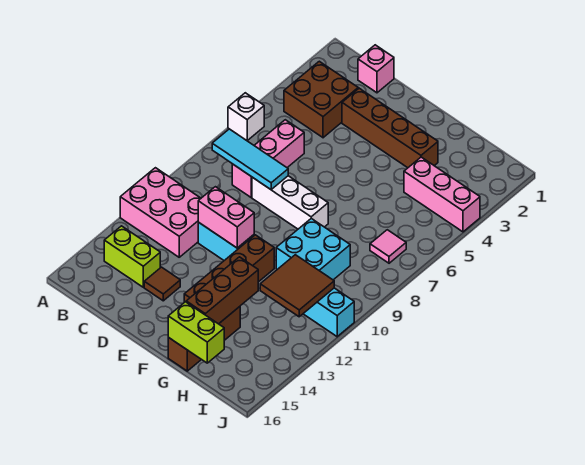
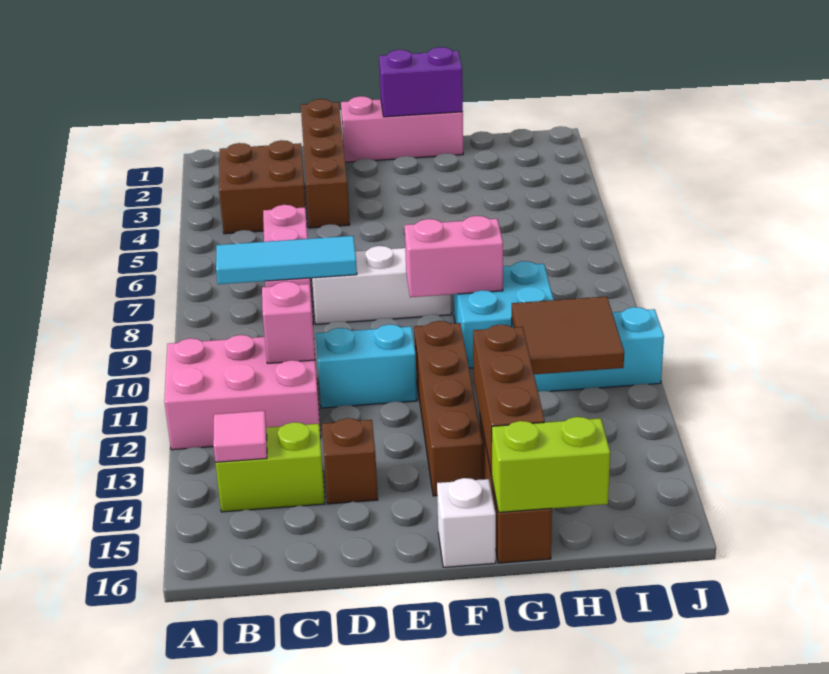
white brick A6 level 1 -> white brick F16 level 1
pink brick C1 level 1 -> pink brick C11 level 2
brown brick D3:G3 level 1 -> brown brick D1:D4 level 1
pink brick D11:E11 level 2 -> pink brick F9:G9 level 2
brown tile D14 level 1 -> brown brick D14 level 1
none -> purple brick F1:G1 level 2
pink brick H4:J4 level 1 -> pink brick E1:G1 level 1
pink tile I7 level 1 -> pink tile B14 level 2

